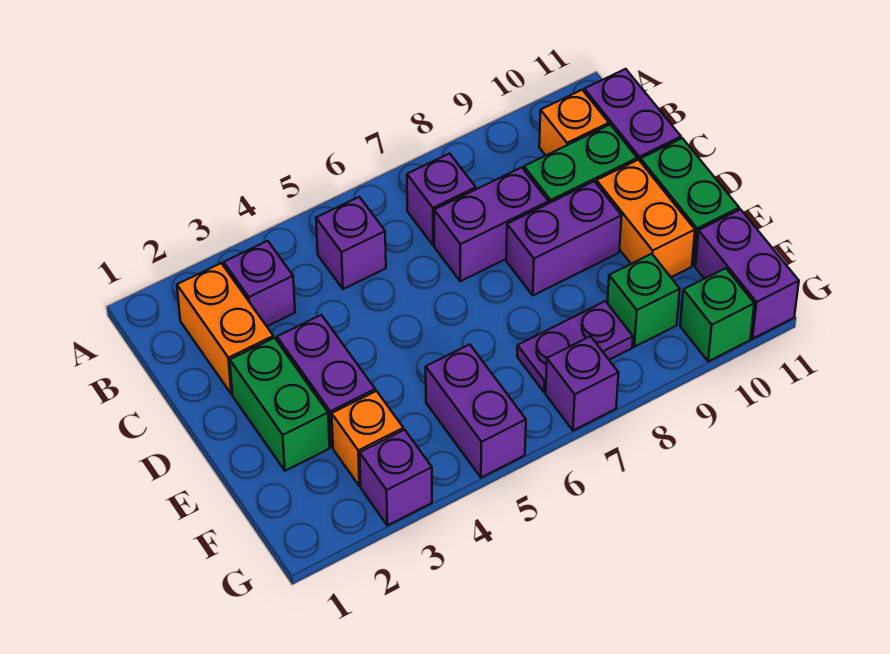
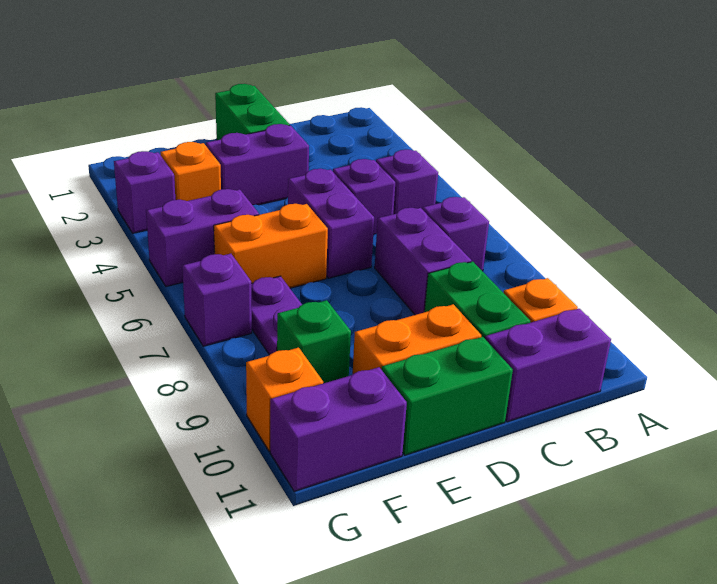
orange brick B2:C2 level 1 -> orange brick E6:F6 level 1
purple brick B3 level 1 -> purple brick C5 level 1
green brick D2:E2 level 1 -> green brick D1:D2 level 1
purple brick D8:D9 level 1 -> purple brick D5:D6 level 1
green brick G10 level 1 -> orange brick G10 level 1

